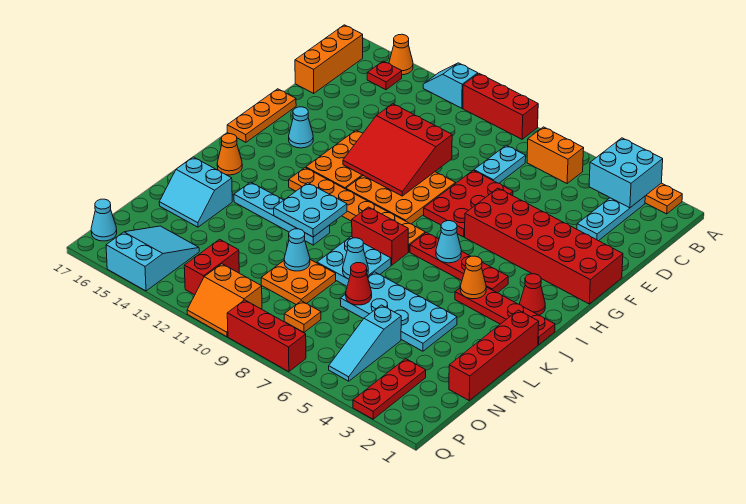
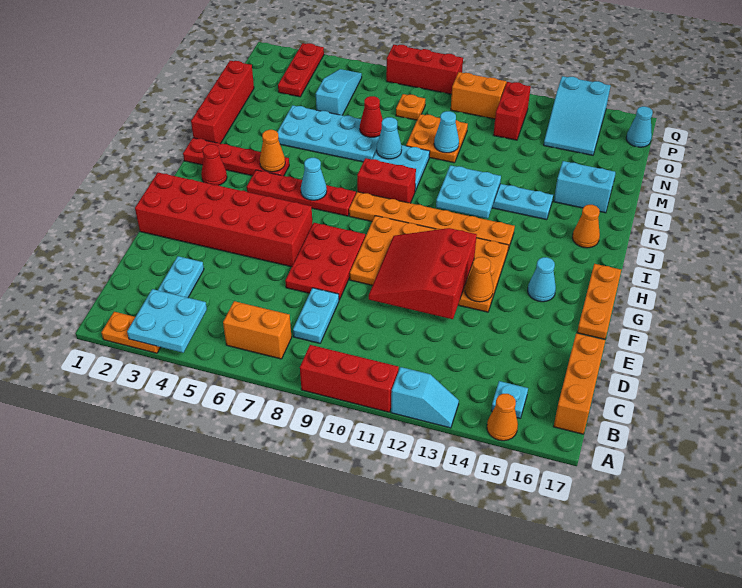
cyan brick A3:B4 level 2 -> cyan plate A3:B4 level 2
red plate B15 level 1 -> cyan plate B15 level 1
red slope E10:G12 level 2 top E -> red slope E10:G12 level 2 top 12
none -> orange cone F13 level 2

